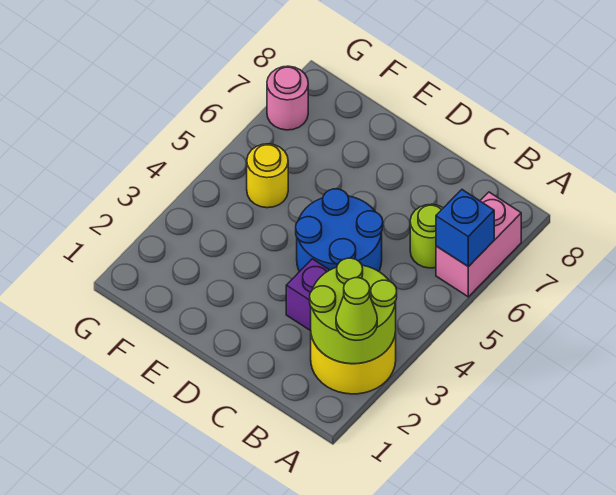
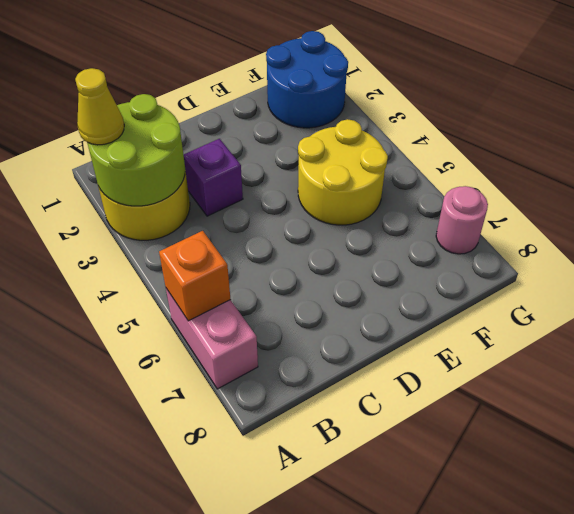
lime cone A2 level 3 -> yellow cone A2 level 3
blue brick A6 level 2 -> orange brick A6 level 2
lime round brick B6 level 1 -> none
blue round brick C4:D5 level 1 -> blue round brick F1:G2 level 1
yellow round brick F5 level 1 -> yellow round brick E4:F5 level 1

